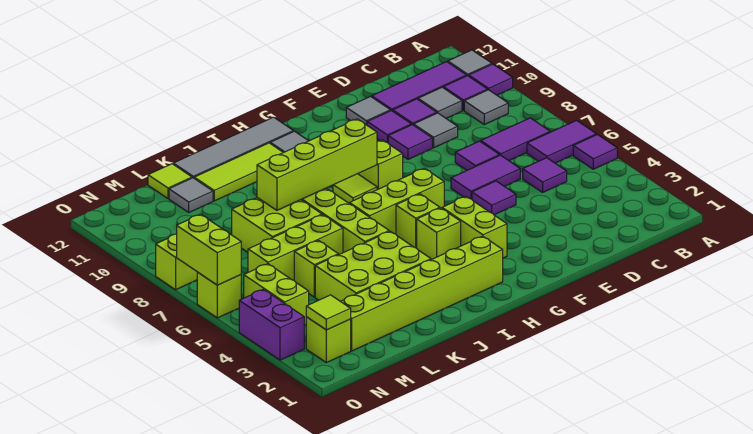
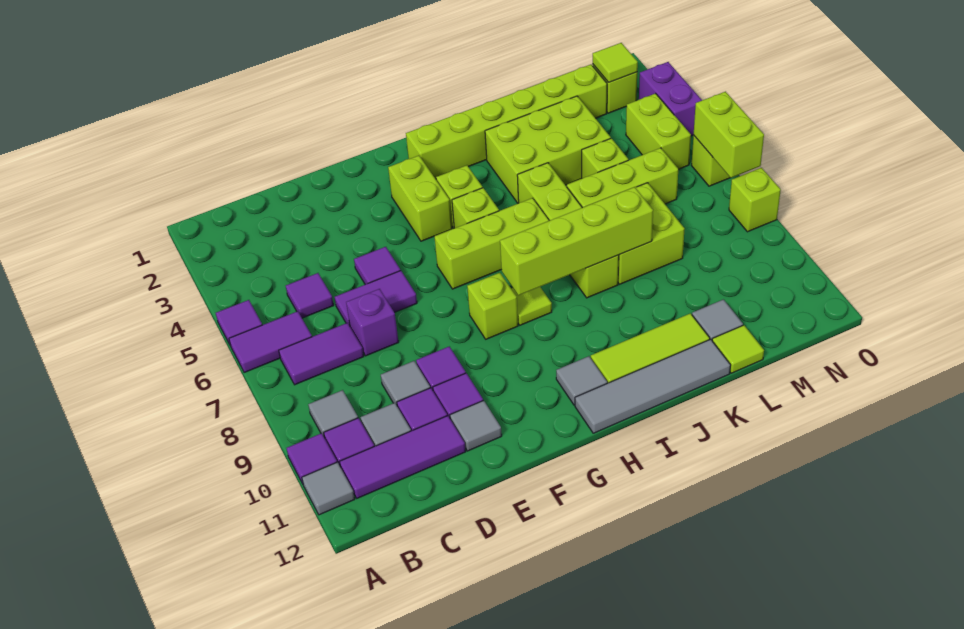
purple tile D7 level 1 -> purple brick D7 level 1

